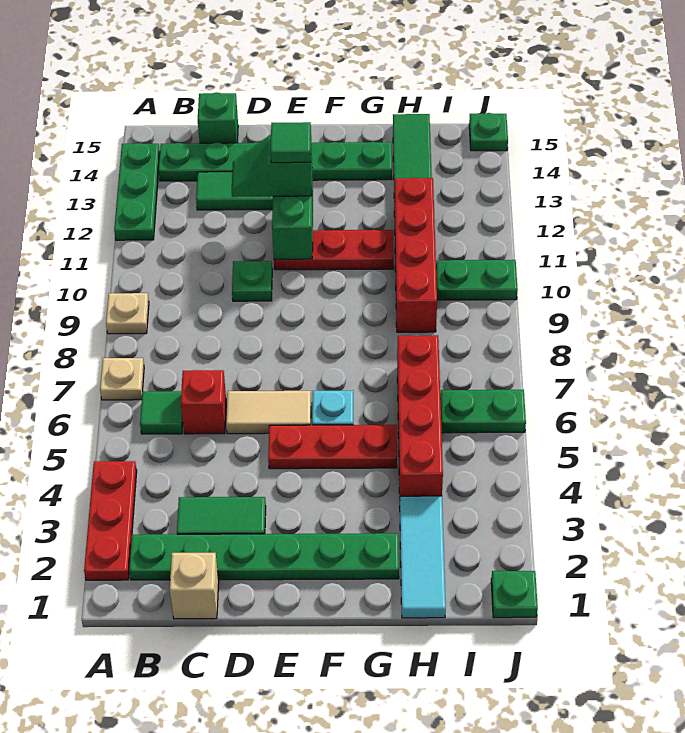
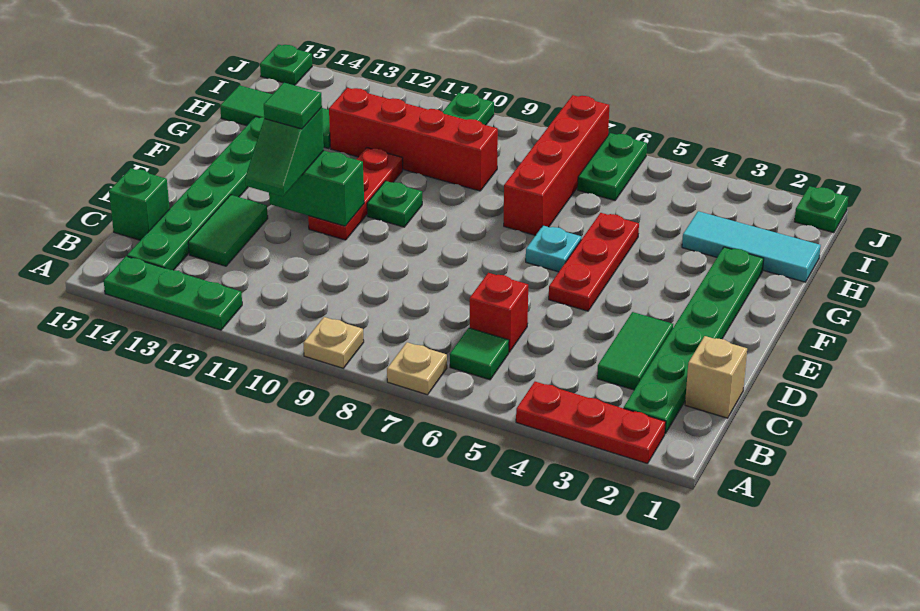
tan tile D6:E6 level 1 -> none
green plate D10 level 1 -> green plate F10 level 1
red brick H4:H7 level 1 -> red brick G7:J7 level 1

